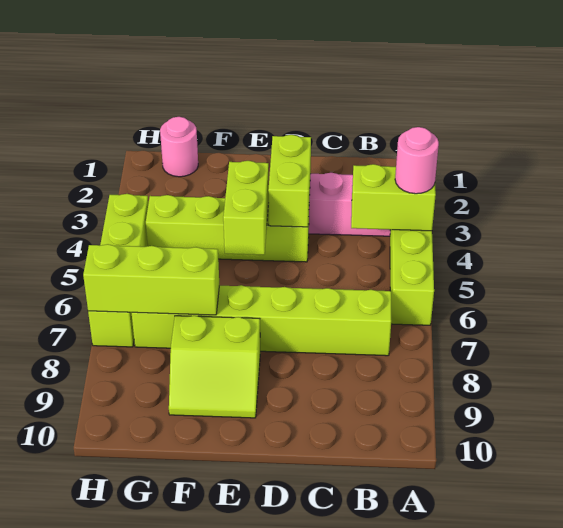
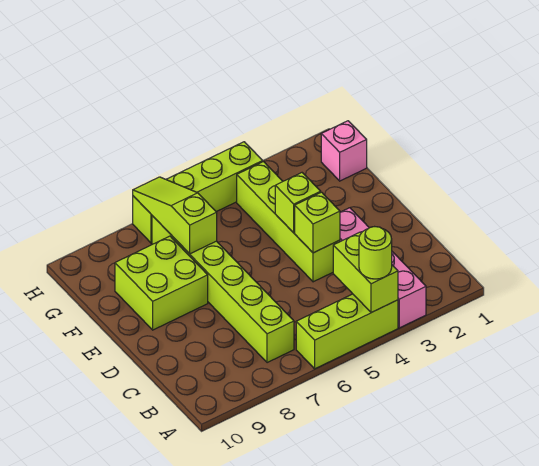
pink round brick A4 level 3 -> lime round brick A4 level 3
lime brick D3:D4 level 2 -> lime brick D4 level 2
lime brick E4:E5 level 2 -> lime brick E4 level 2
lime slope E8:F9 level 1 top 8 -> lime brick E8:F9 level 1
lime brick F7:H7 level 2 -> lime slope F7:H7 level 2 top F
pink round brick G1 level 1 -> pink brick G1 level 1

